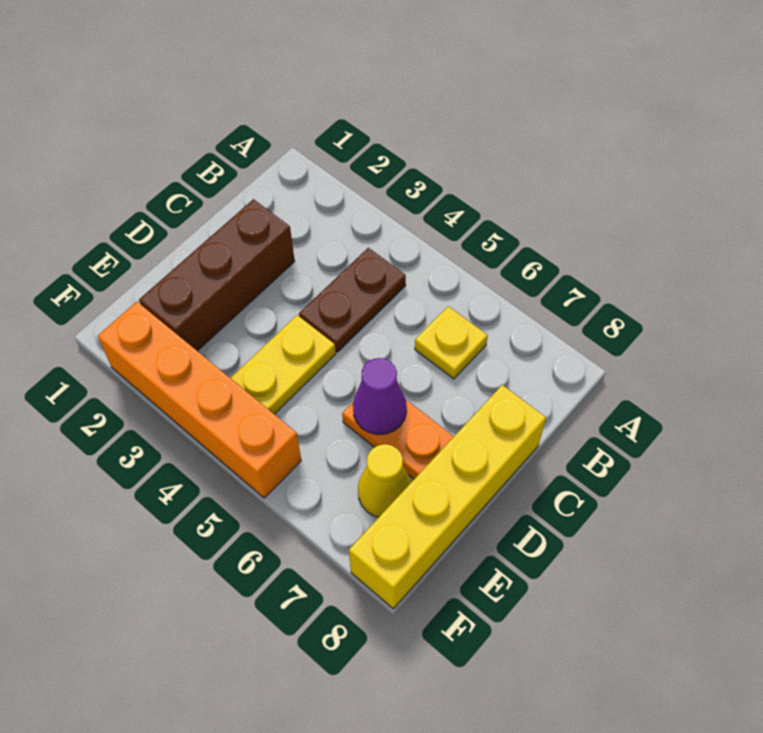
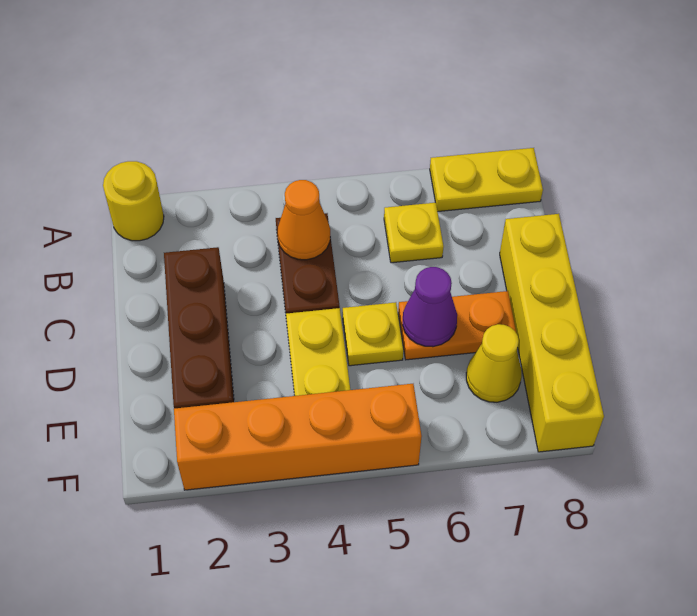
none -> yellow round brick A1 level 1
none -> yellow plate A7:A8 level 1
none -> orange cone B4 level 2
none -> yellow plate D5 level 1

